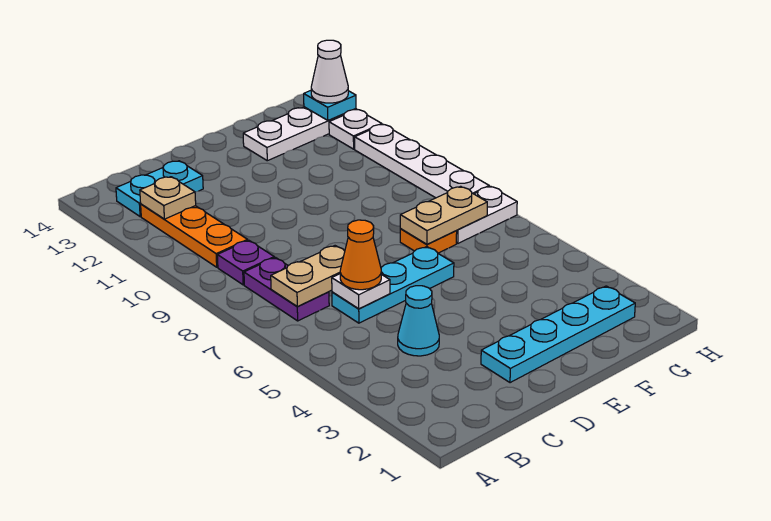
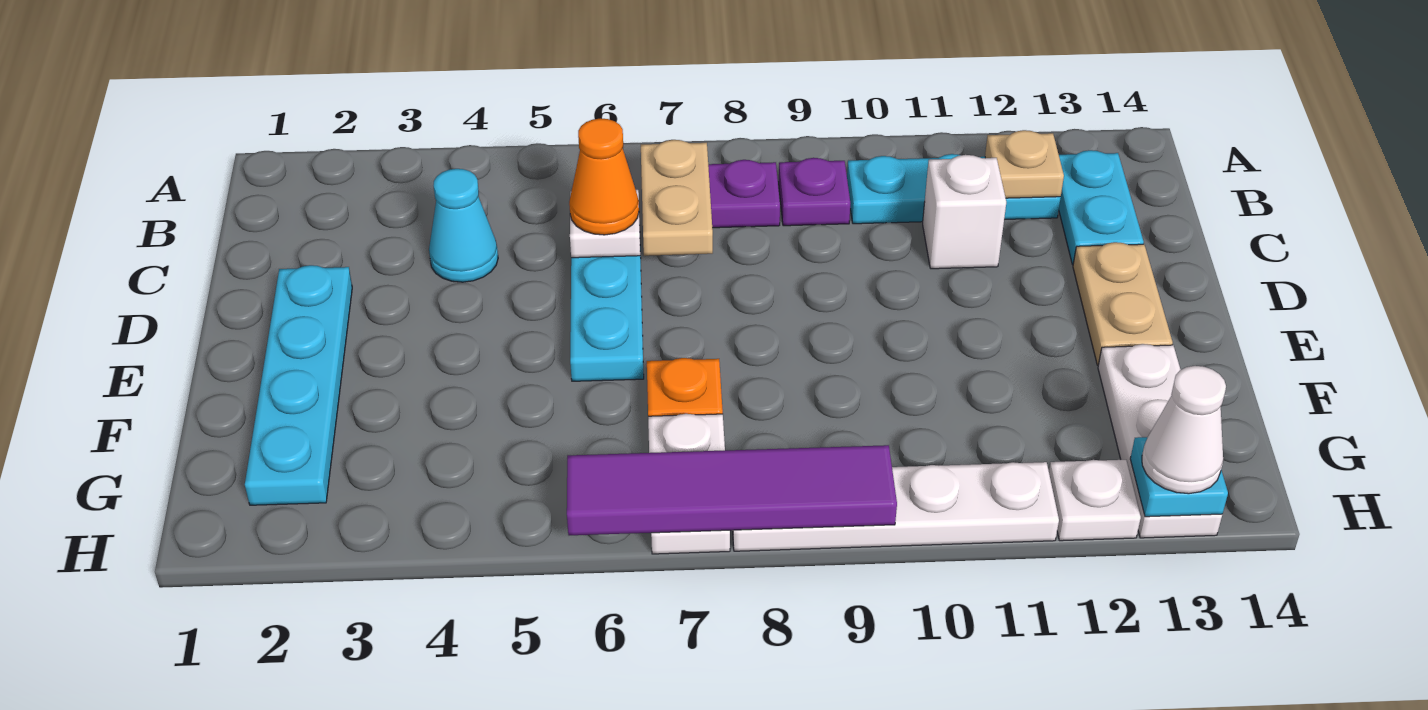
orange plate B10:B12 level 1 -> cyan plate B10:B12 level 1
none -> white brick C11 level 1
tan plate F7:G7 level 2 -> tan plate D13:E13 level 1
none -> purple tile H6:H9 level 2

